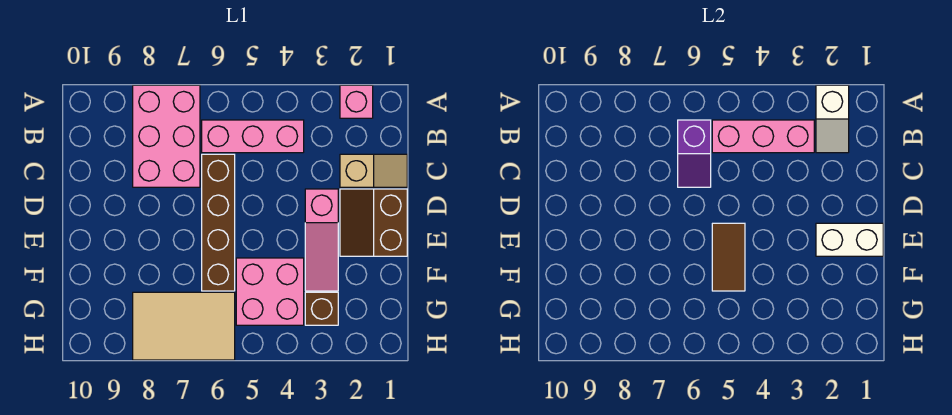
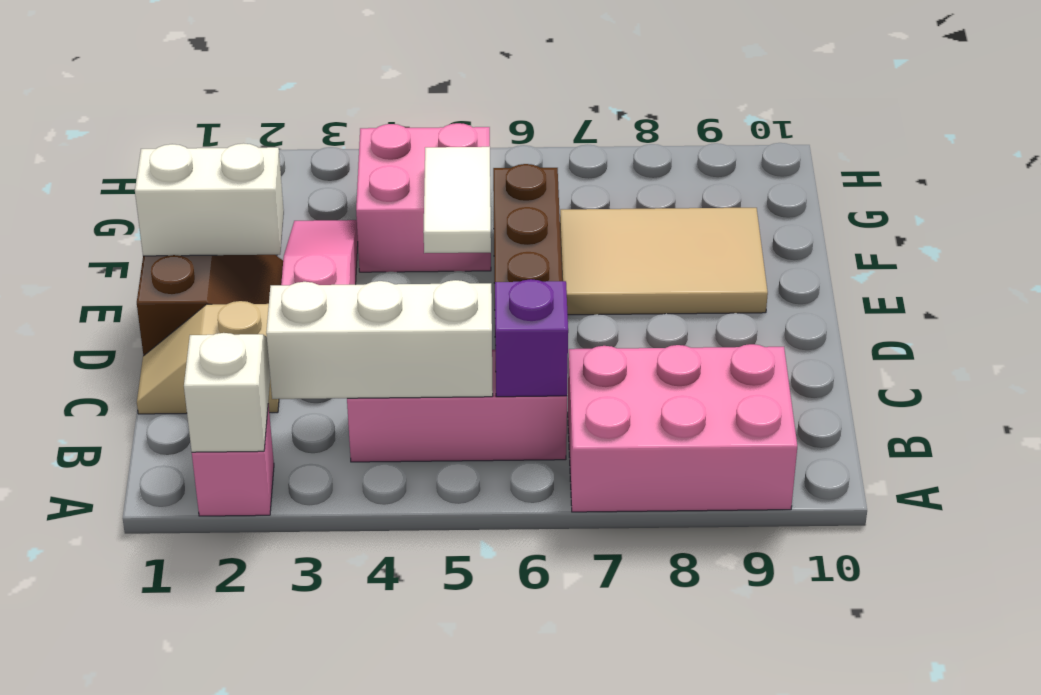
pink brick A7:C8 level 1 -> pink brick A7:B9 level 1
pink brick B3:B5 level 2 -> white brick B3:B5 level 2
brown tile E5:F5 level 2 -> white tile E5:F5 level 2
brown brick G3 level 1 -> none
tan tile G6:H8 level 1 -> tan tile E7:F9 level 1

